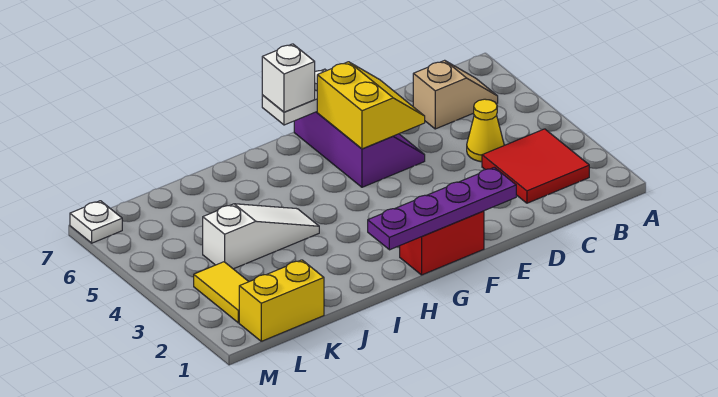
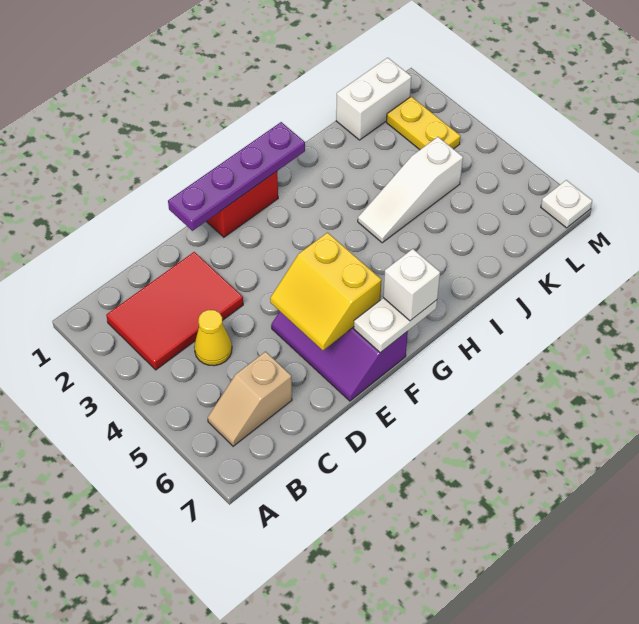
red tile B2:C3 level 1 -> red tile B2:D3 level 1
yellow brick K1:L1 level 1 -> white brick K1:L1 level 1
yellow tile L2:L3 level 1 -> yellow plate L2:L3 level 1

